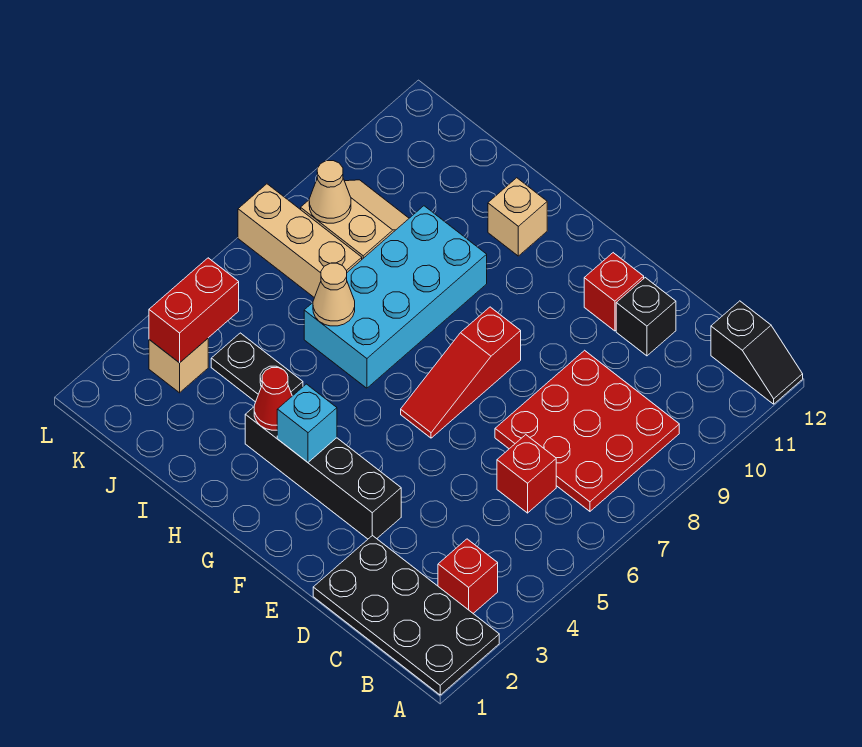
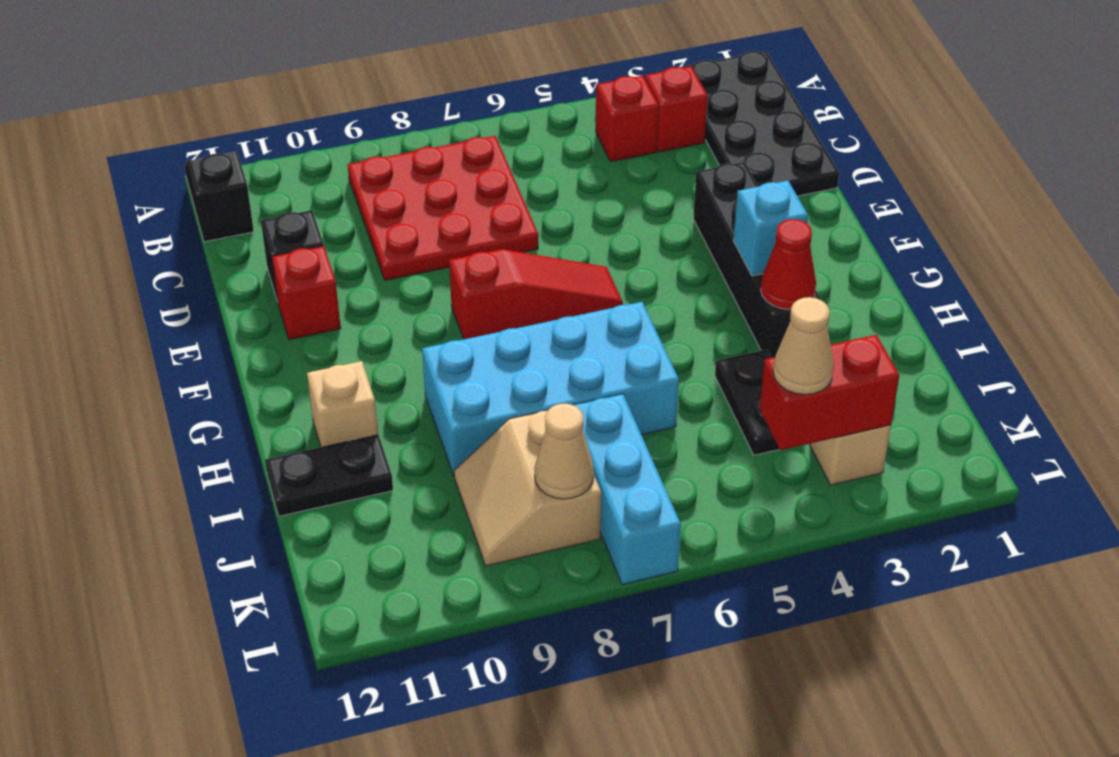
red brick C6 level 1 -> red brick B4 level 1
tan cone I6 level 2 -> tan cone K4 level 3
none -> black plate I11:I12 level 1
tan brick J7:L7 level 1 -> cyan brick J7:L7 level 1

